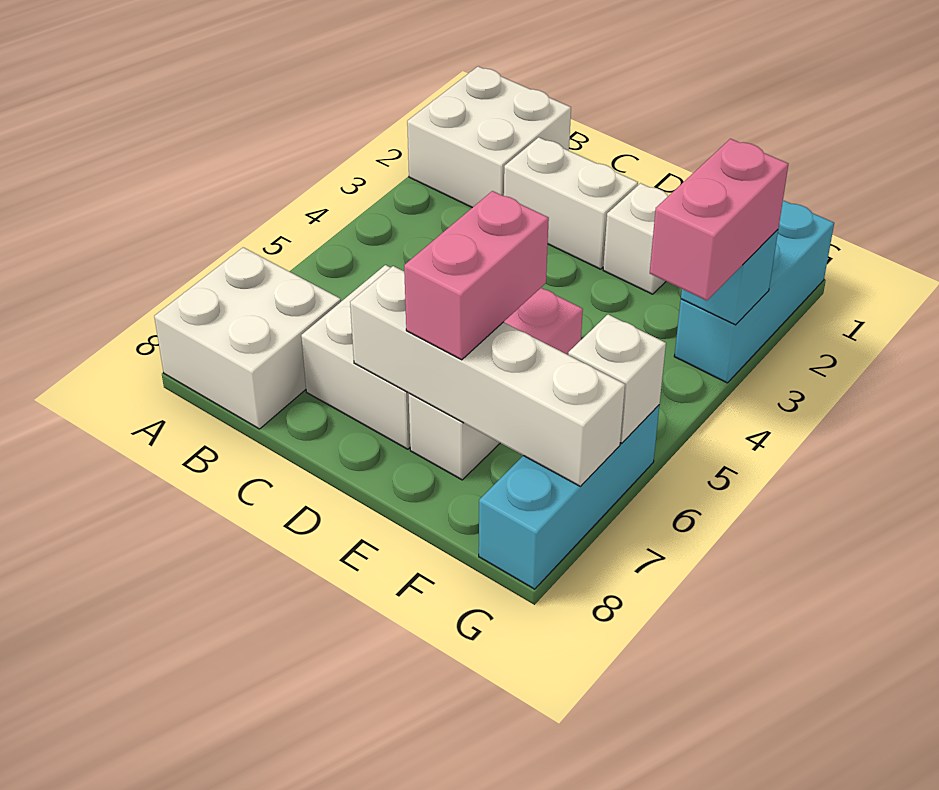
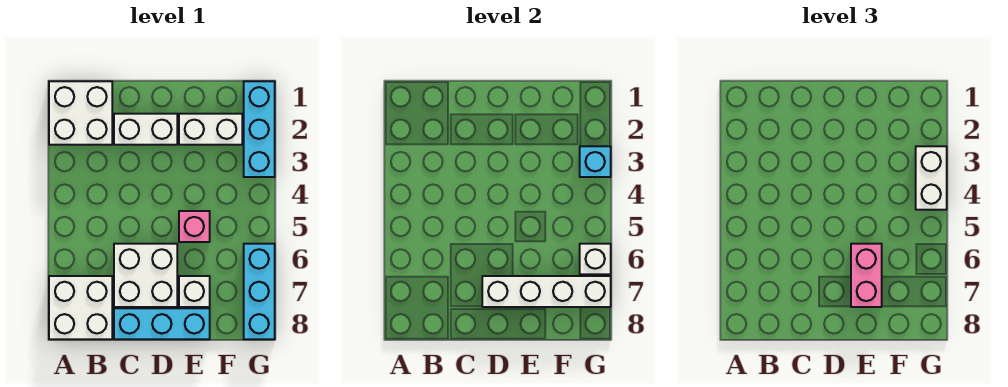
none -> cyan brick C8:E8 level 1
white brick E2 level 1 -> white brick E2:F2 level 1
pink brick G3:G4 level 3 -> white brick G3:G4 level 3

